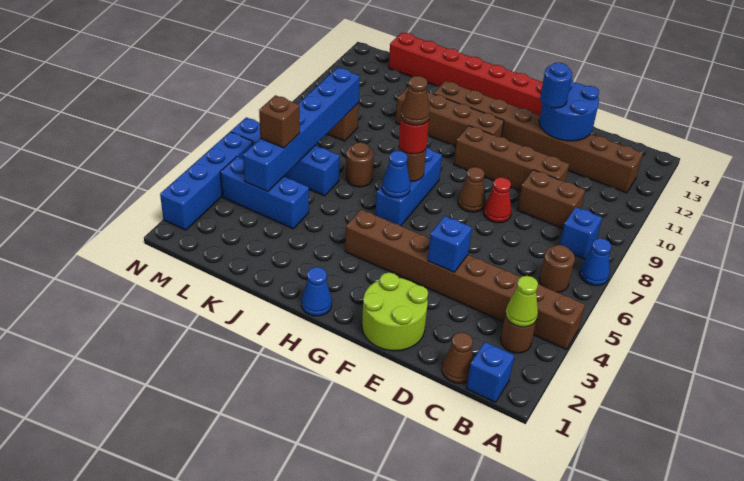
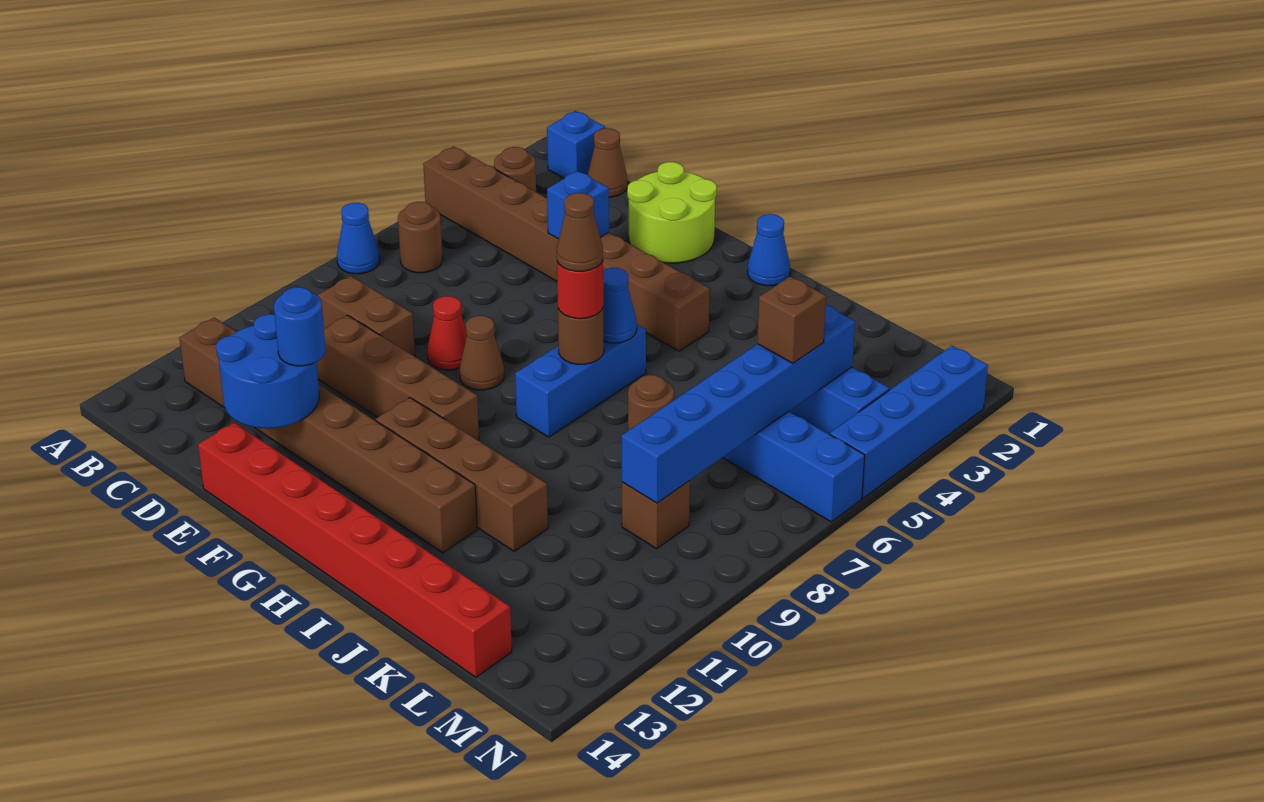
lime cone B3 level 2 -> none
blue brick B8 level 1 -> none

